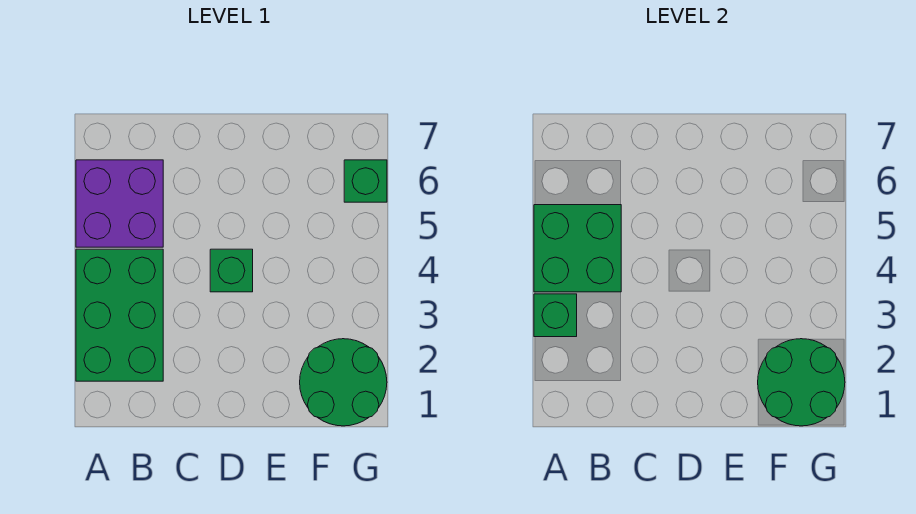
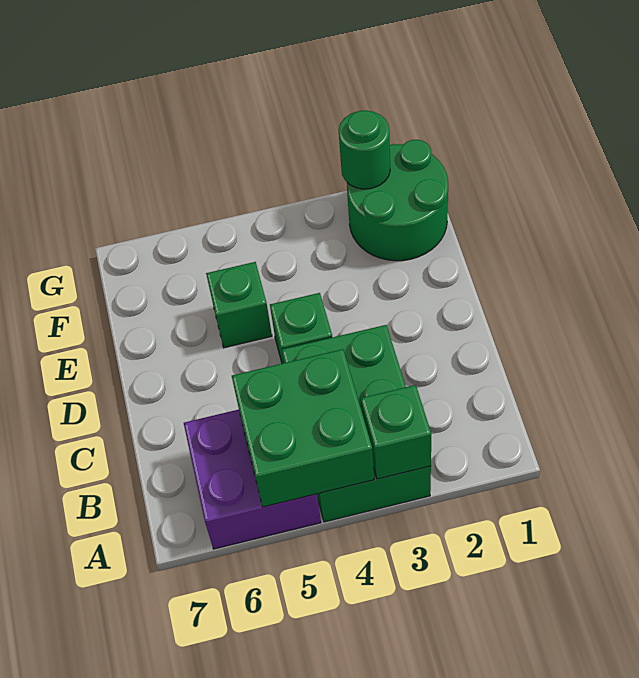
green brick A2:B4 level 1 -> green brick A3:C4 level 1
green round brick F1:G2 level 2 -> green round brick G2 level 2
green brick G6 level 1 -> green brick E5 level 1

